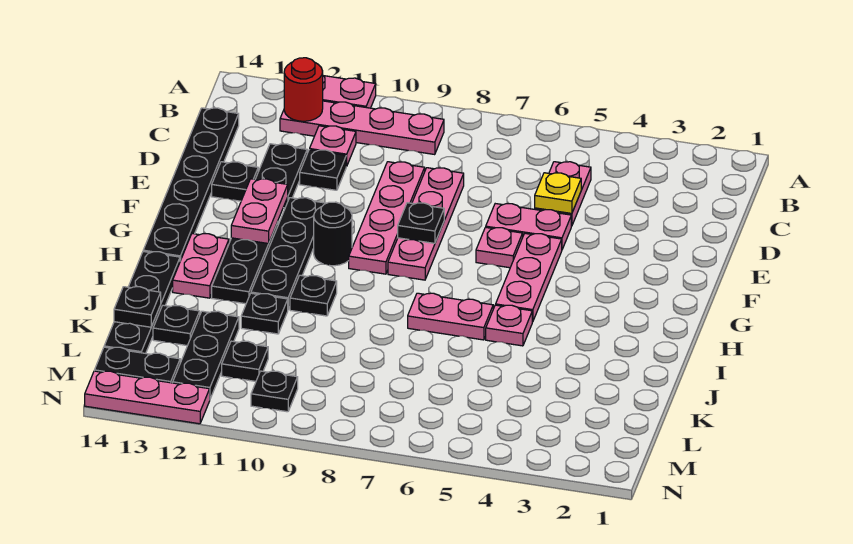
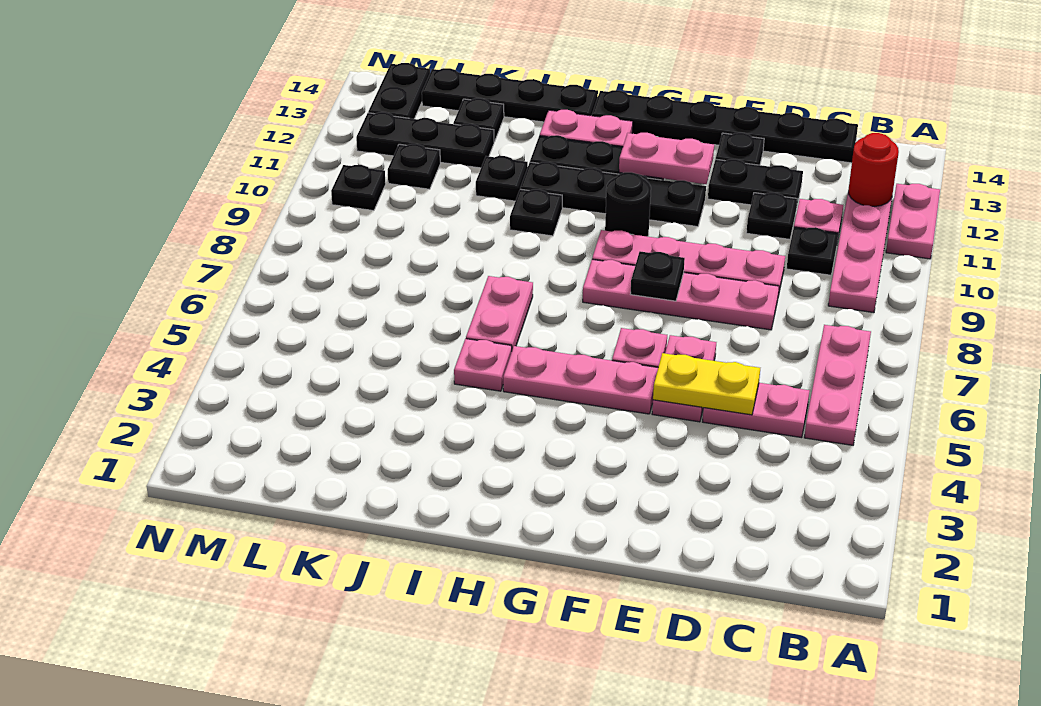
yellow plate D5 level 2 -> yellow plate D5:E5 level 2
black plate K14 level 2 -> black plate C10 level 1
pink plate N12:N14 level 1 -> pink plate B5:B7 level 1

